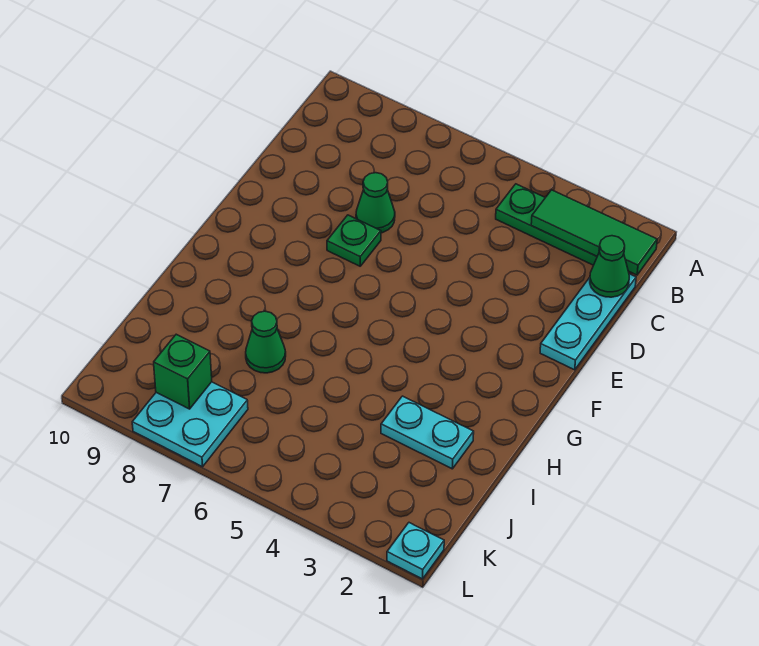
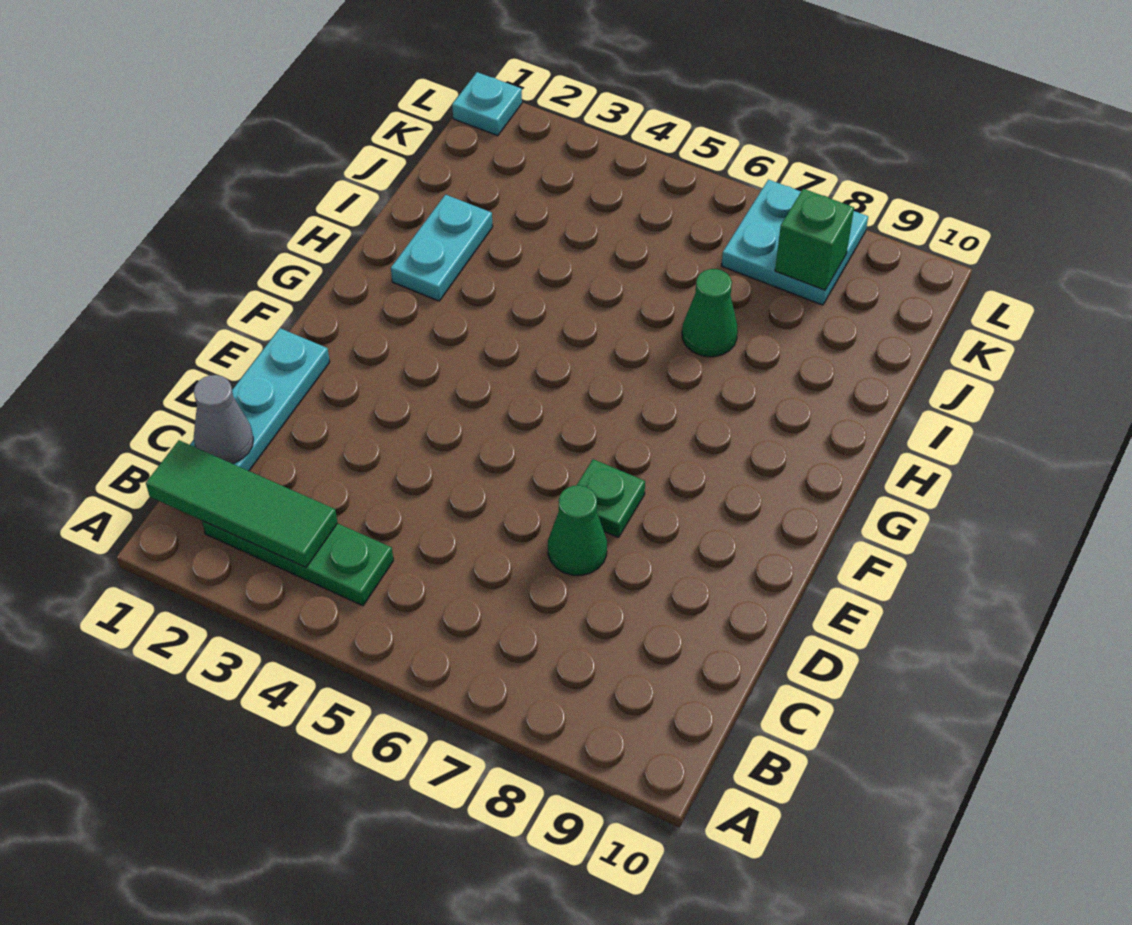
green cone C1 level 2 -> grey cone C1 level 2
cyan plate I2:I3 level 1 -> cyan plate H2:I2 level 1

